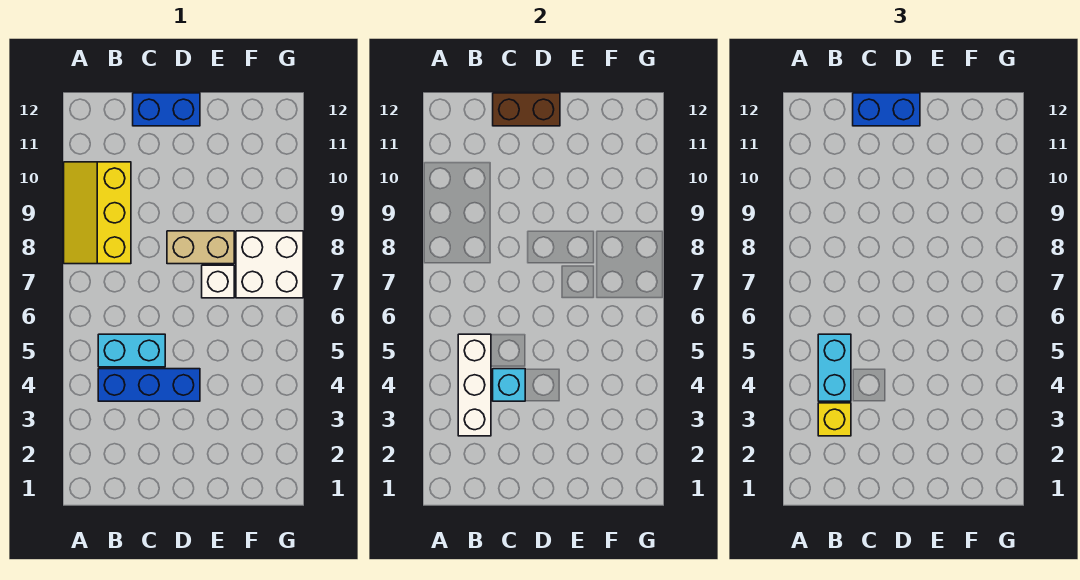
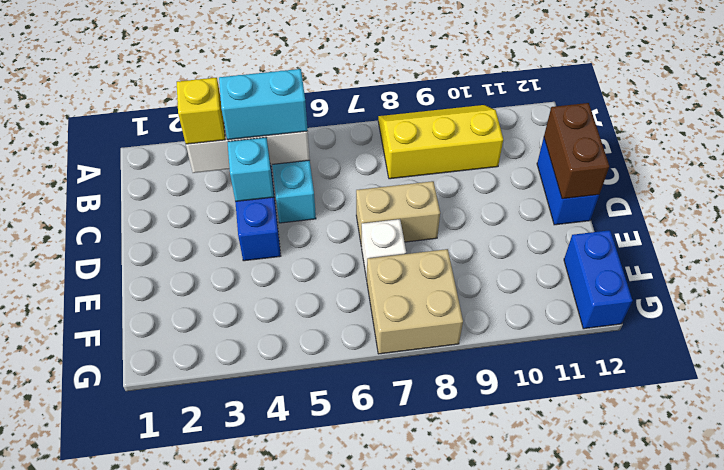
blue brick C12:D12 level 3 -> blue brick F12:G12 level 1
tan brick D8:E8 level 1 -> tan brick D7:D8 level 1
white brick F7:G8 level 1 -> tan brick F7:G8 level 1

